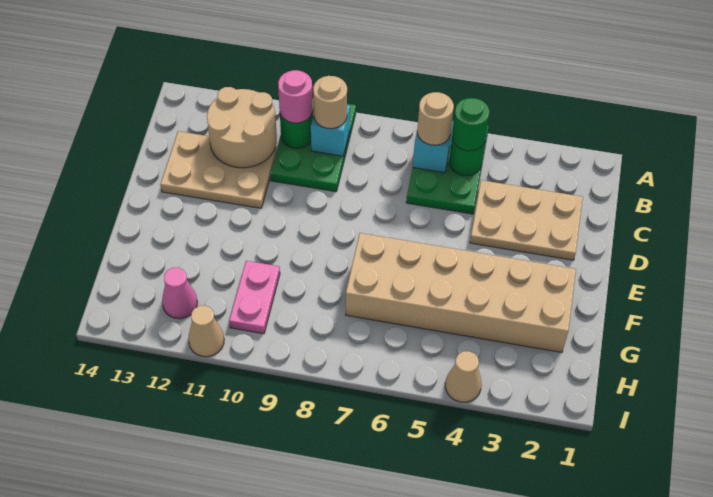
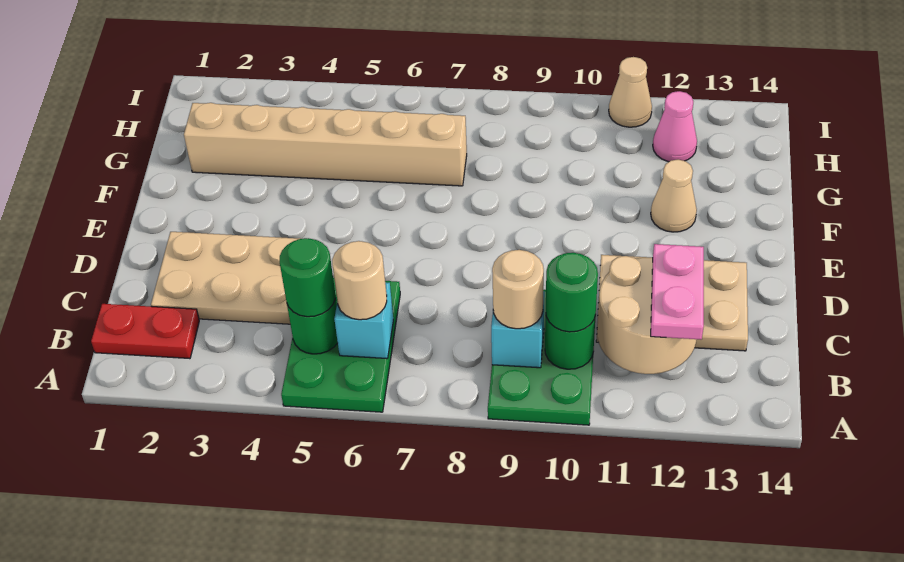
none -> red plate B1:B2 level 1
pink round brick B10 level 3 -> green round brick B10 level 3
tan brick F2:G7 level 1 -> tan brick G2:G7 level 1
pink plate G10:H10 level 1 -> pink plate B12:C12 level 3
tan cone I4 level 1 -> tan cone F12 level 1

